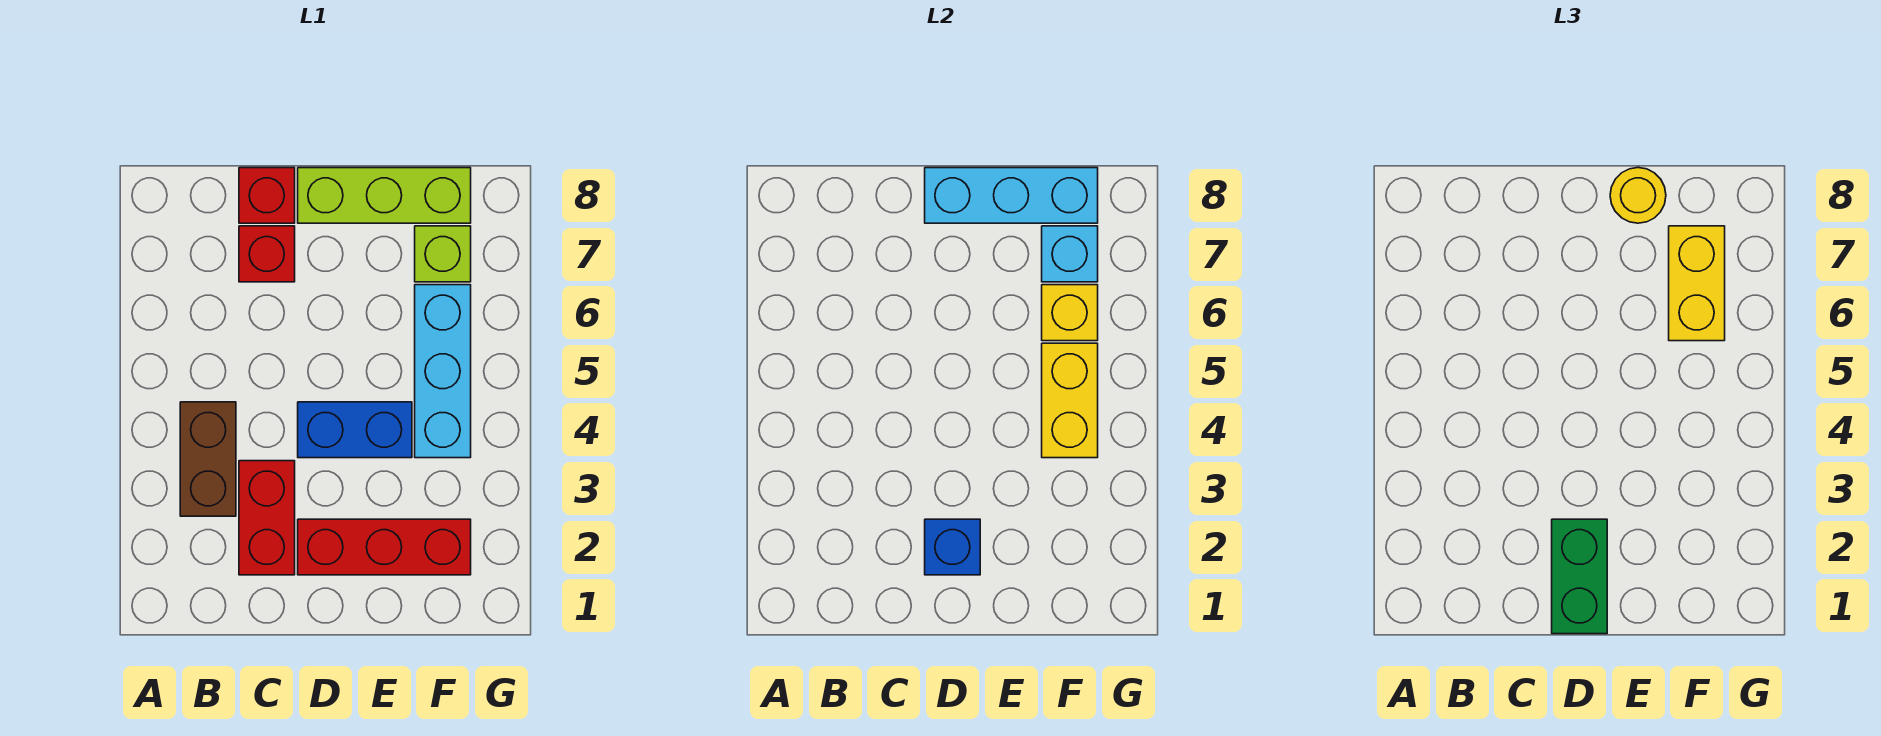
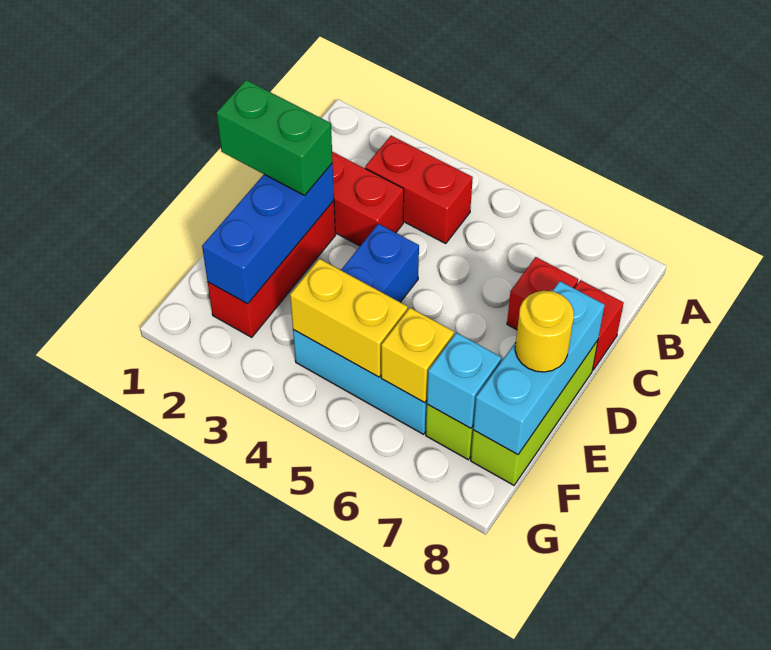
brown brick B3:B4 level 1 -> red brick B3:B4 level 1
blue brick D2 level 2 -> blue brick D2:F2 level 2
yellow brick F6:F7 level 3 -> none

